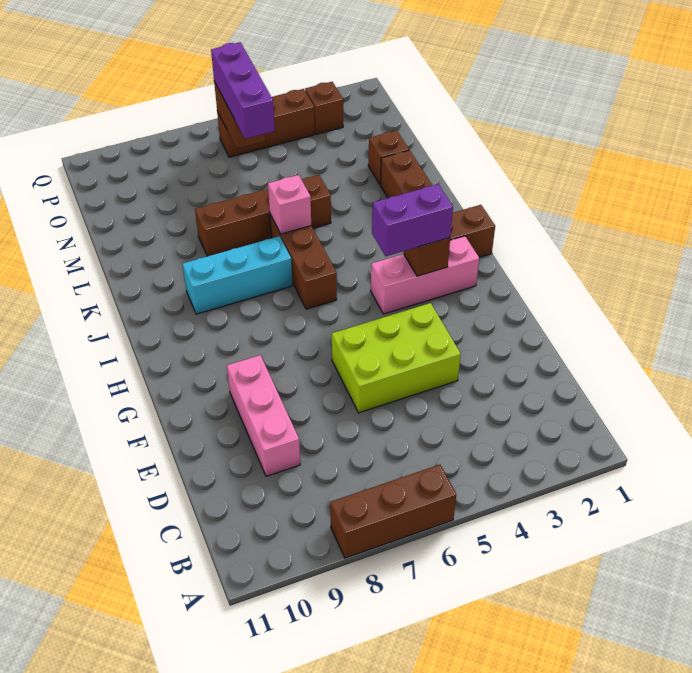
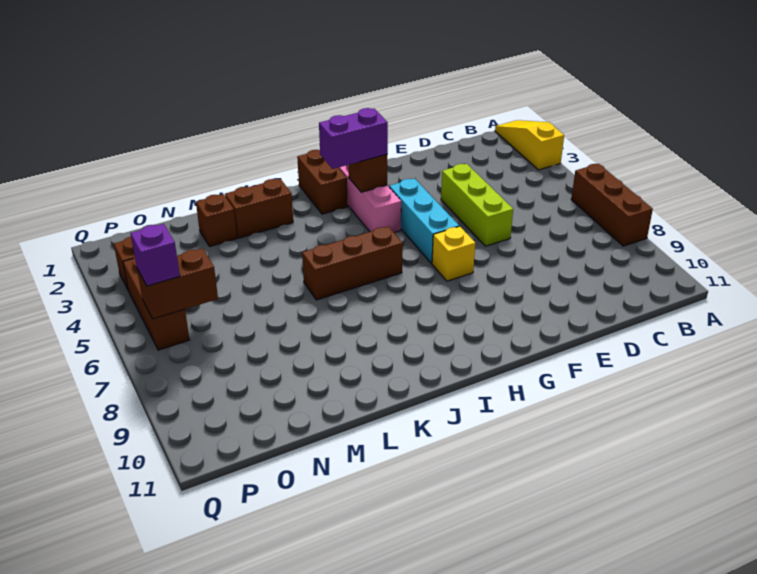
none -> yellow slope A1:A3 level 1 top 3
pink brick D9:F9 level 1 -> none
lime brick E4:F6 level 1 -> lime brick E4:E6 level 1
none -> yellow brick G7 level 1
purple brick H3:H4 level 3 -> purple brick H3:I3 level 3
cyan brick J7:J9 level 1 -> cyan brick G4:G6 level 1
pink brick K6 level 2 -> none
brown brick L5:L8 level 1 -> none
purple brick N6:P6 level 3 -> purple brick P6 level 3

